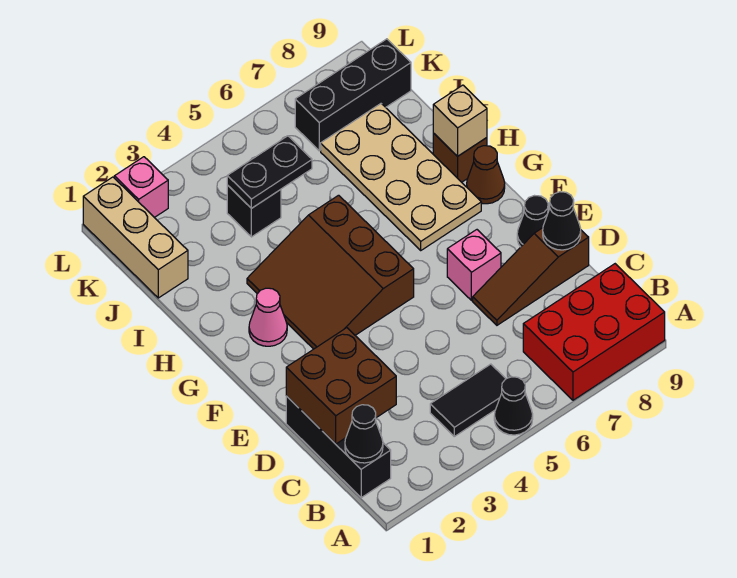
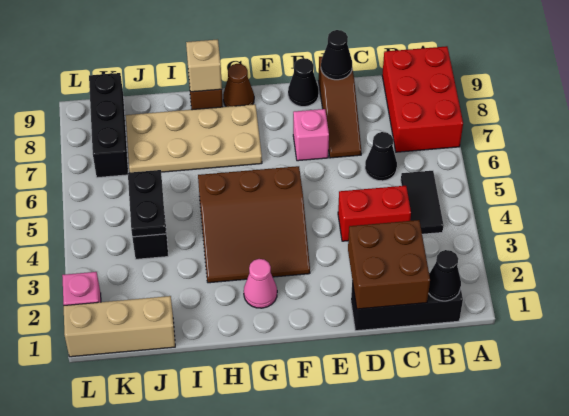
black cone A5 level 1 -> black cone C6 level 1
none -> red brick C4:D4 level 1

